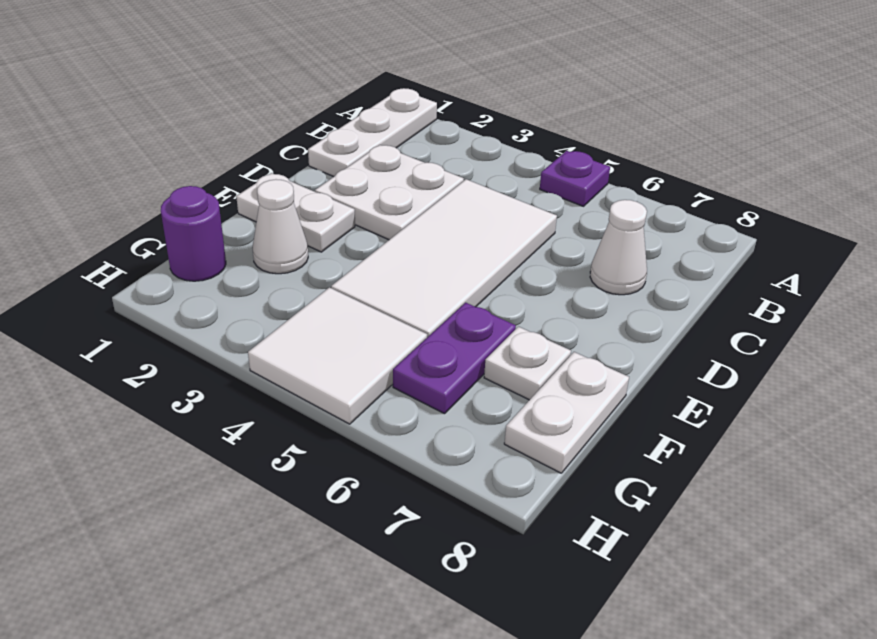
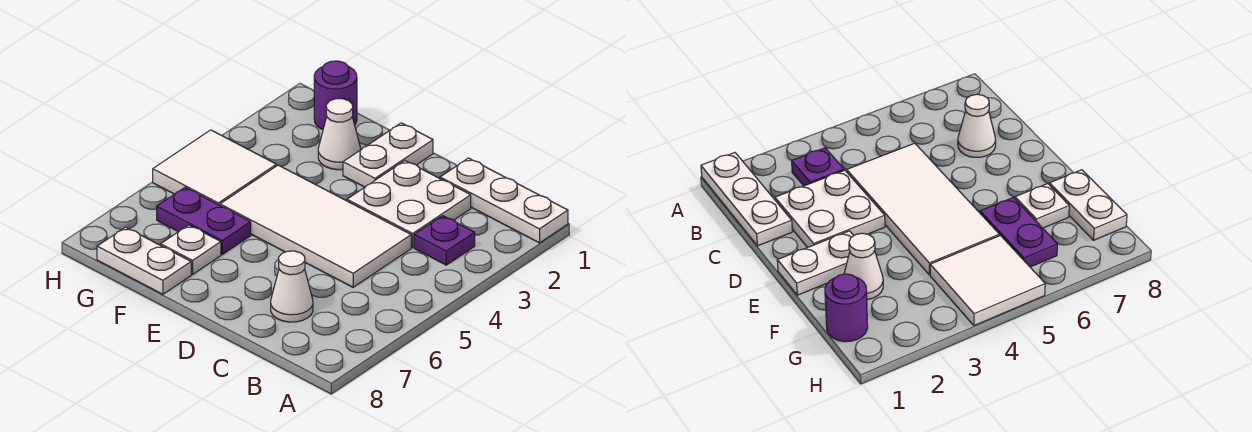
purple plate A5 level 1 -> purple plate B3 level 1

